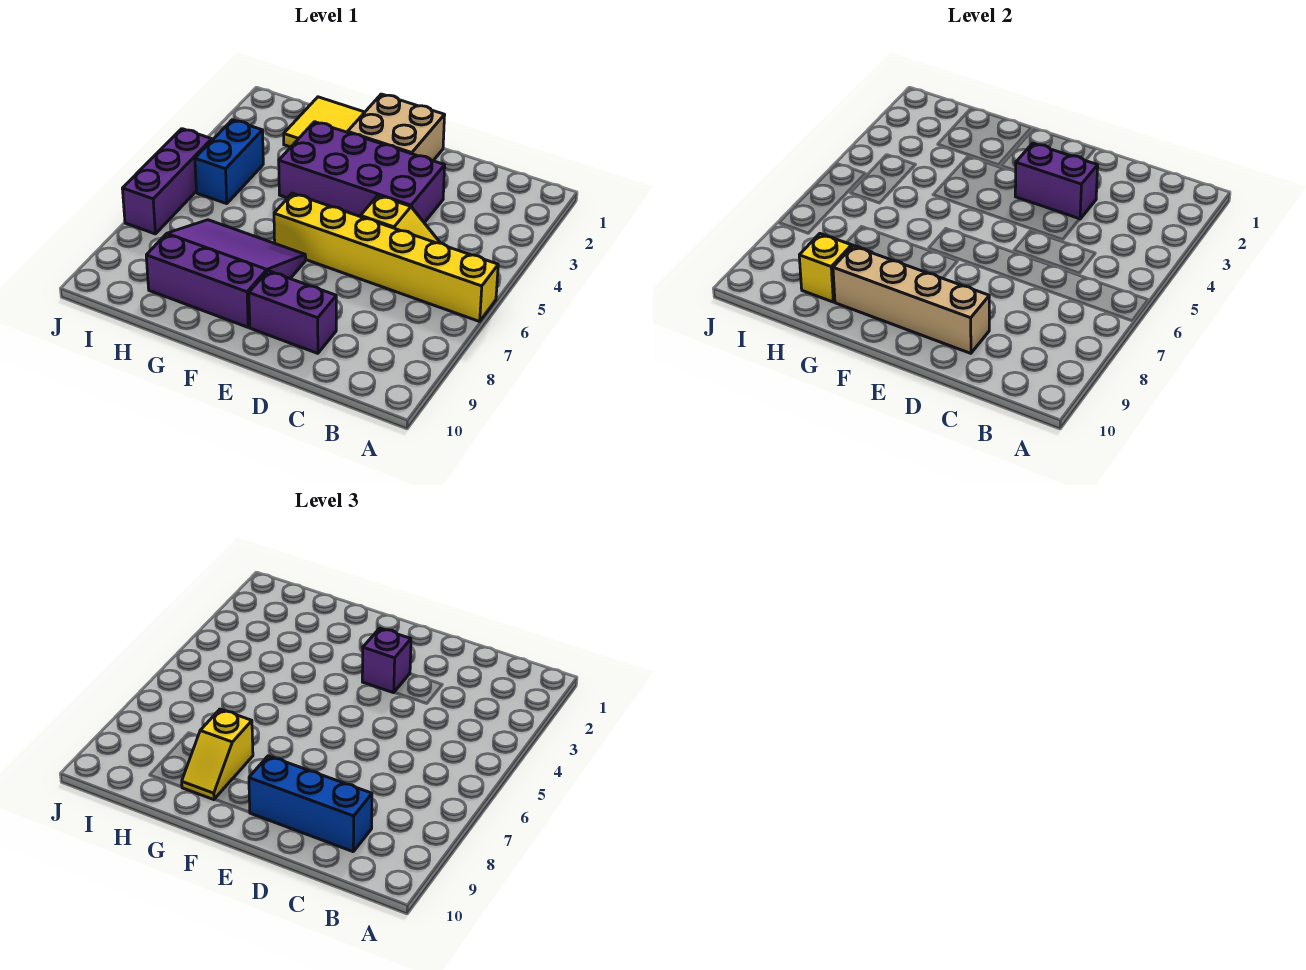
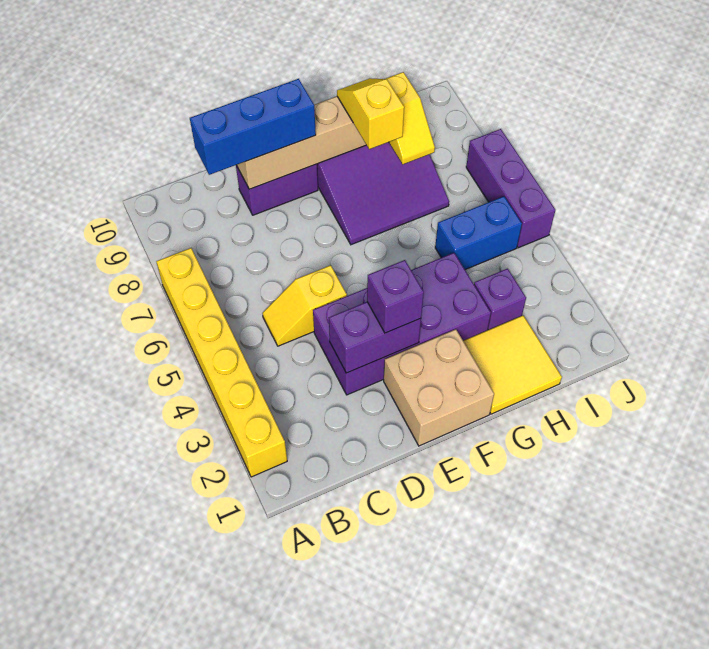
yellow brick A6:F6 level 1 -> yellow brick A2:A7 level 1
none -> purple brick H3 level 1
blue brick I4:I5 level 1 -> blue brick H5:I5 level 1

